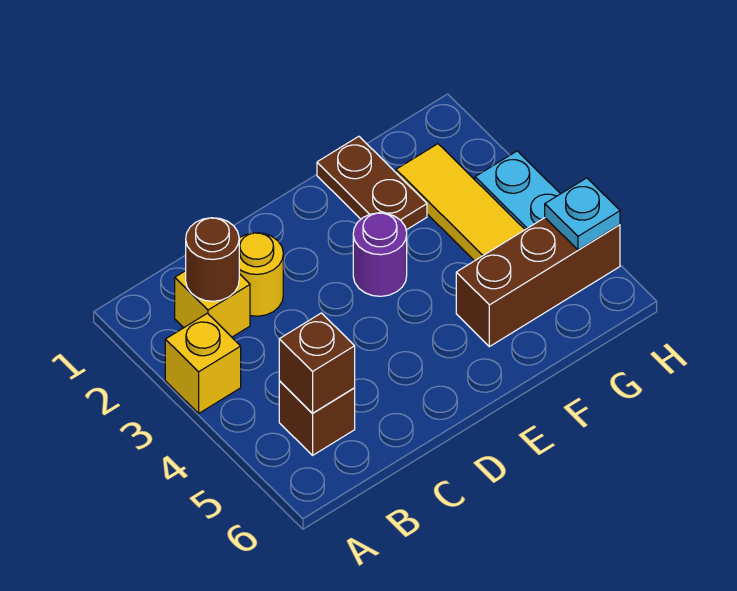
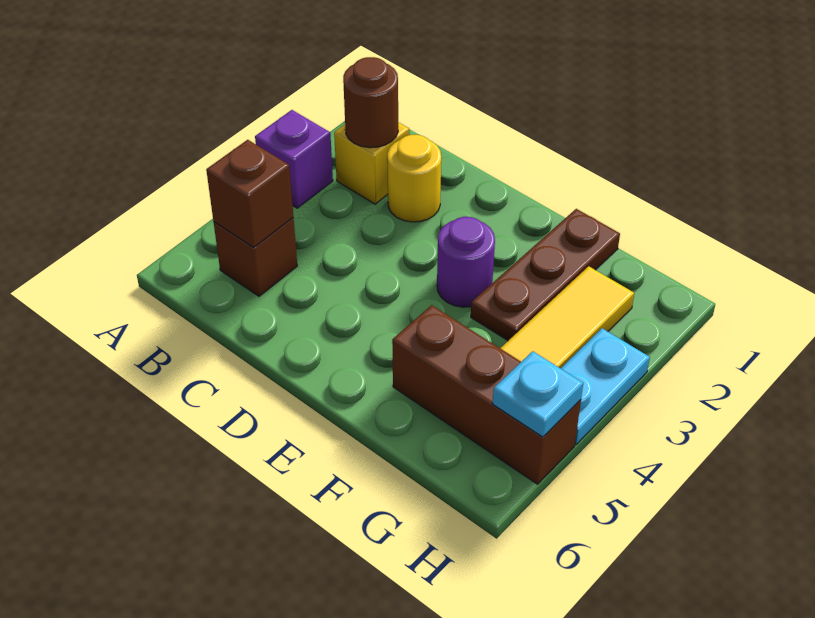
yellow brick A3 level 1 -> purple brick A3 level 1
brown plate F1:F2 level 1 -> brown plate F1:F3 level 1

